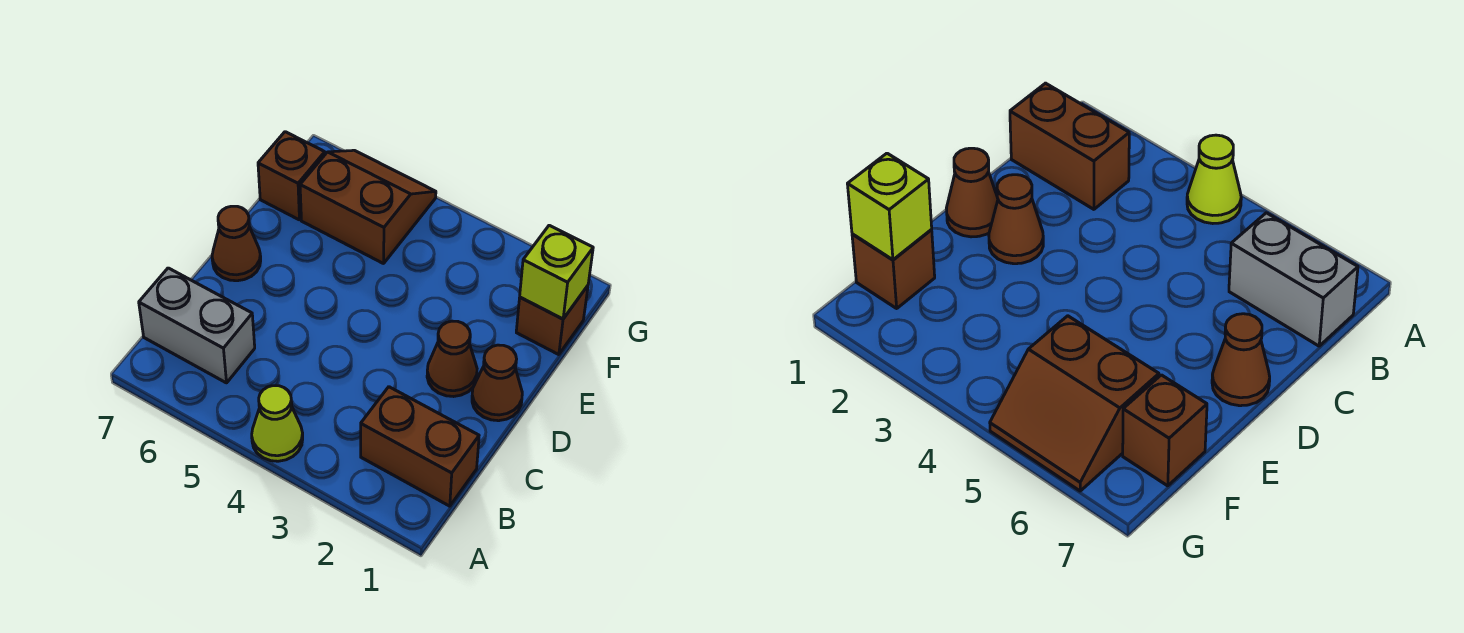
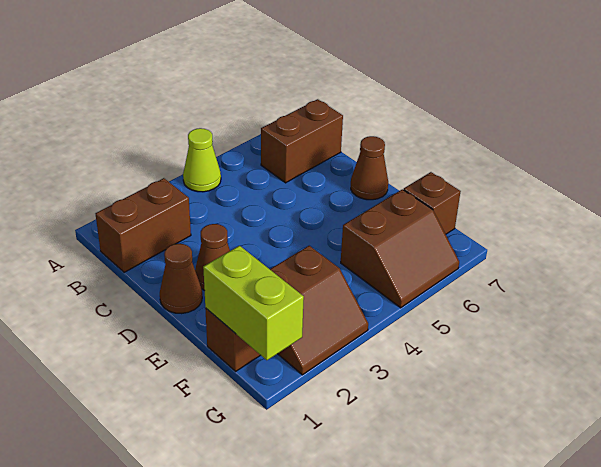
grey brick B6:B7 level 1 -> brown brick B6:B7 level 1
lime brick F1 level 2 -> lime brick F1:G1 level 2
none -> brown slope F2:G3 level 1 top F

